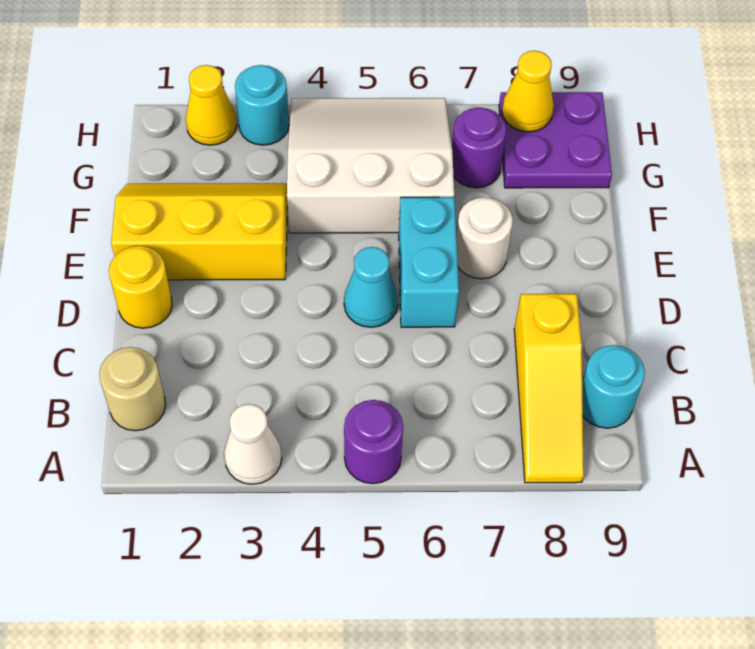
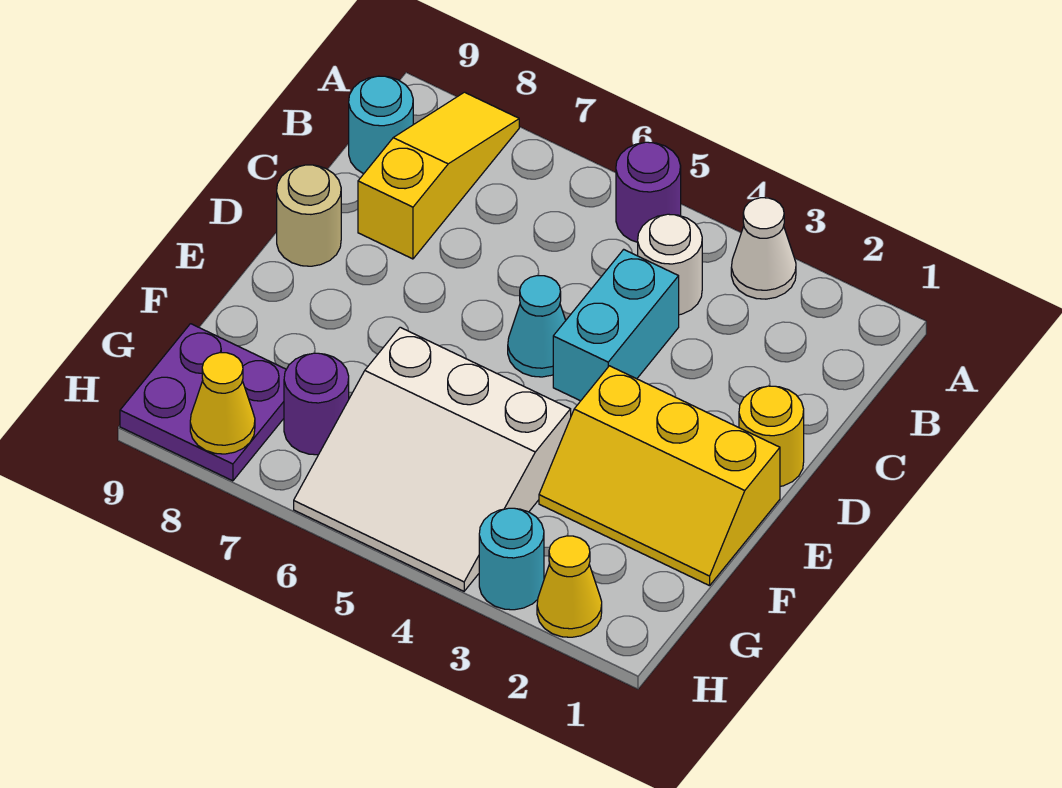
tan round brick B1 level 1 -> tan round brick D9 level 1
cyan brick D6:E6 level 1 -> cyan brick C4:D4 level 1
white round brick E7 level 1 -> white round brick B4 level 1

